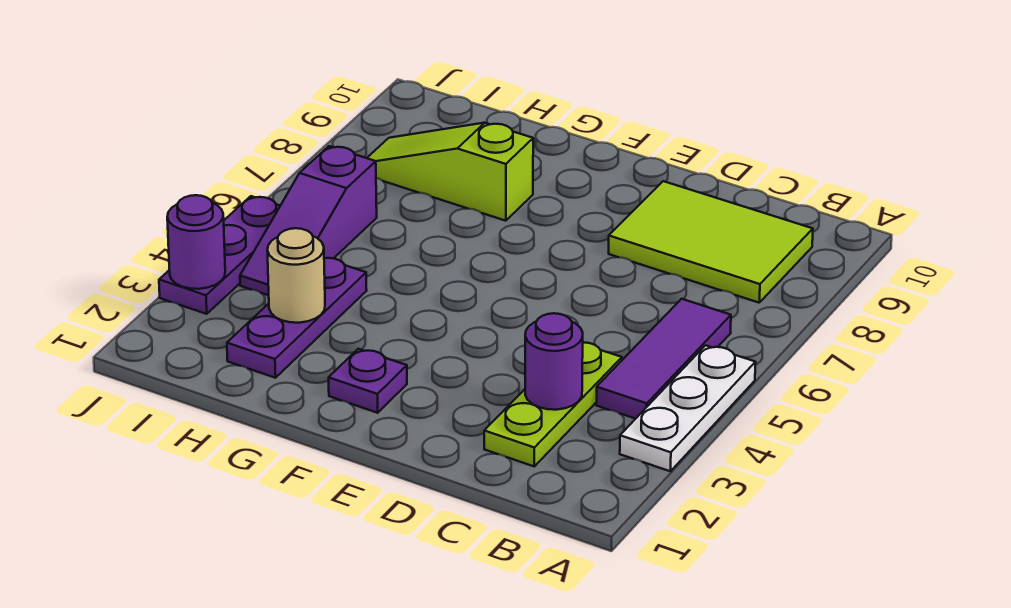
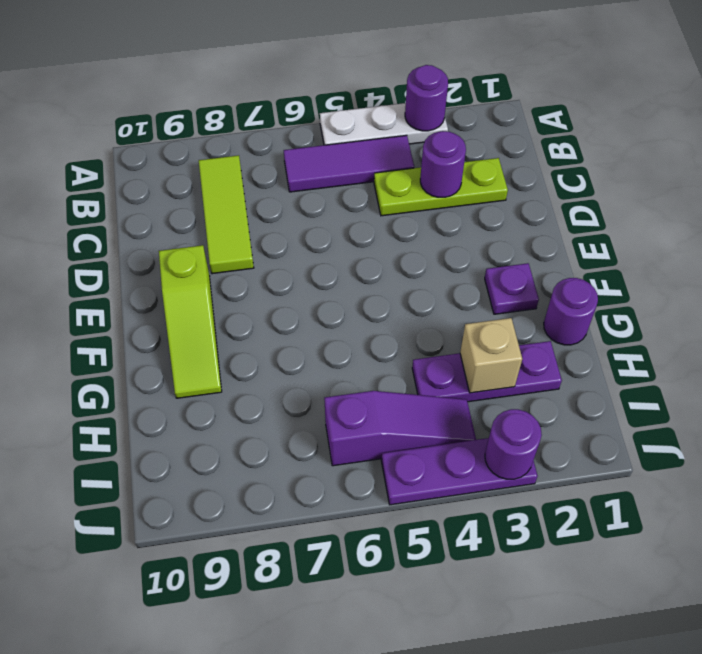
none -> purple round brick A3 level 2
lime tile B8:D9 level 1 -> lime tile B8:D8 level 1
none -> purple round brick G1 level 1
lime slope G8:I8 level 1 top G -> lime slope E9:G9 level 1 top E
tan round brick H3 level 2 -> tan brick H3 level 2

